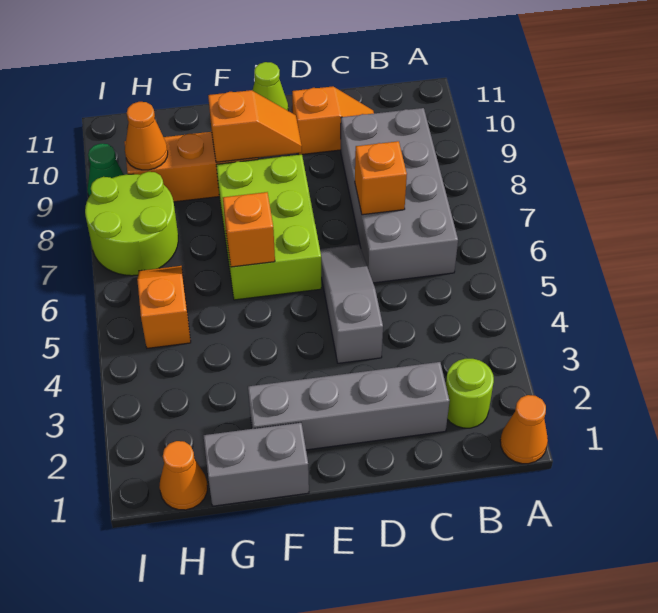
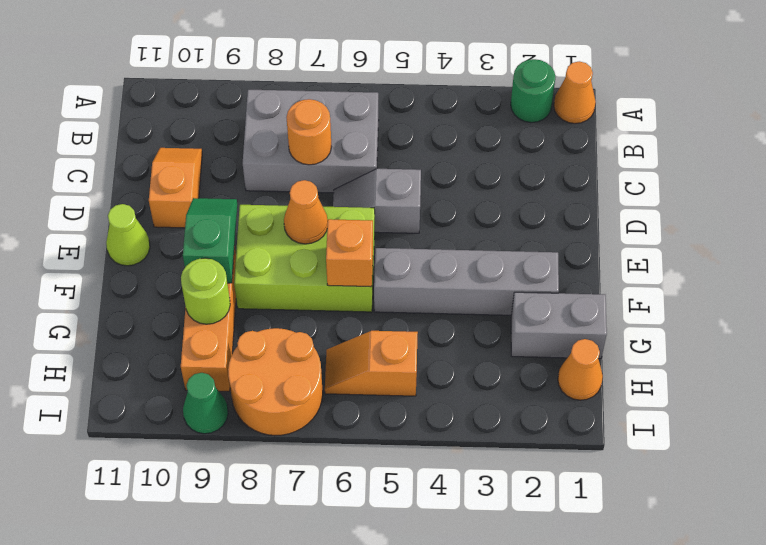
none -> green round brick A2 level 1
lime round brick B2 level 1 -> lime round brick G9 level 2
grey brick B6:C9 level 1 -> grey brick B6:C8 level 1
grey brick C2:F2 level 1 -> grey brick F2:F5 level 1
orange brick C7 level 2 -> orange round brick C7 level 2
grey slope D4:D6 level 1 top 4 -> grey slope D5:D6 level 1 top 5
orange slope E9:F9 level 2 top F -> green slope E9:F9 level 2 top F
grey brick F1:G1 level 1 -> grey brick G1:G2 level 1
lime round brick H7:I8 level 1 -> orange round brick H7:I8 level 1
orange cone H9 level 2 -> orange cone E7 level 2

